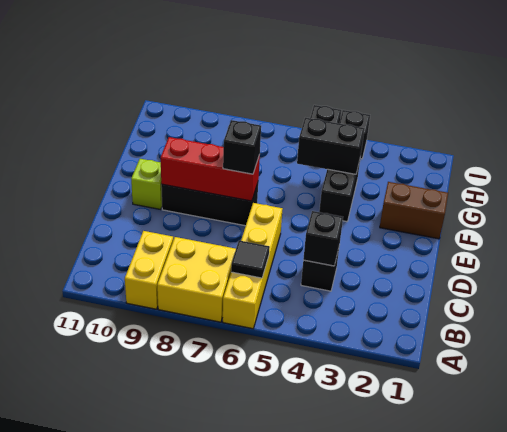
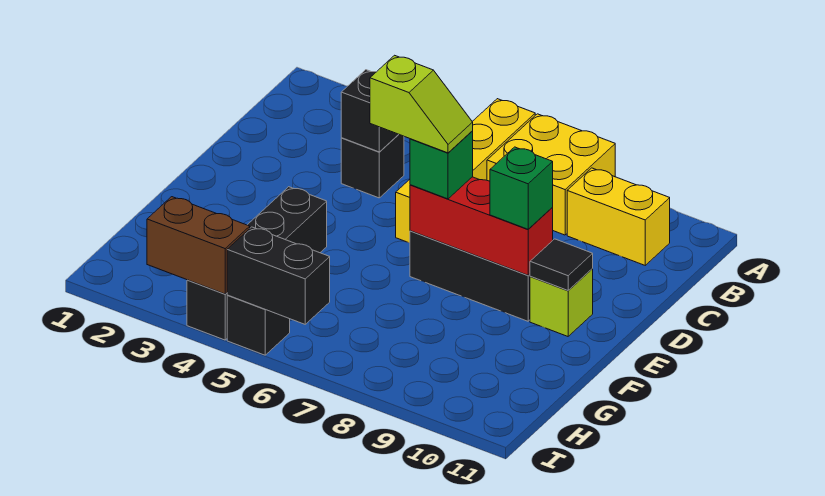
yellow brick A9:B9 level 1 -> yellow brick B9:B10 level 1
black tile B6 level 2 -> black tile E10 level 2
none -> lime slope E6:E7 level 4 top 6
black brick E7 level 3 -> green brick E7 level 3
none -> green brick E9 level 3
brown brick F1:F2 level 1 -> brown brick I3:I4 level 2
black brick G4:G5 level 2 -> black brick I5:I6 level 2

